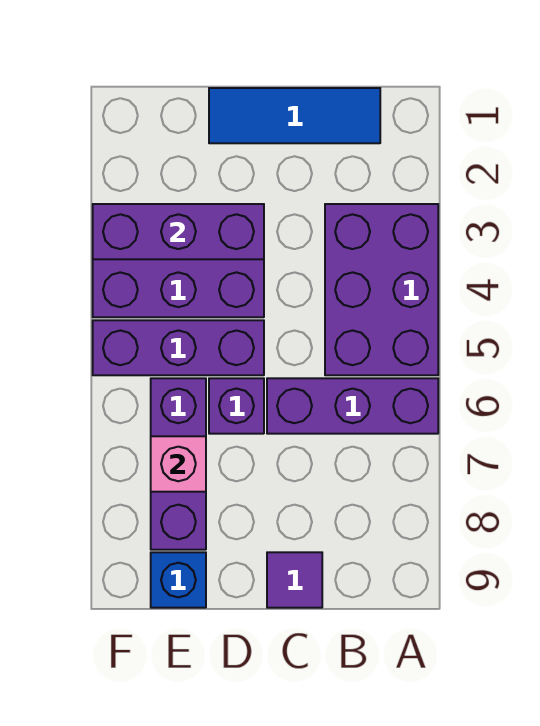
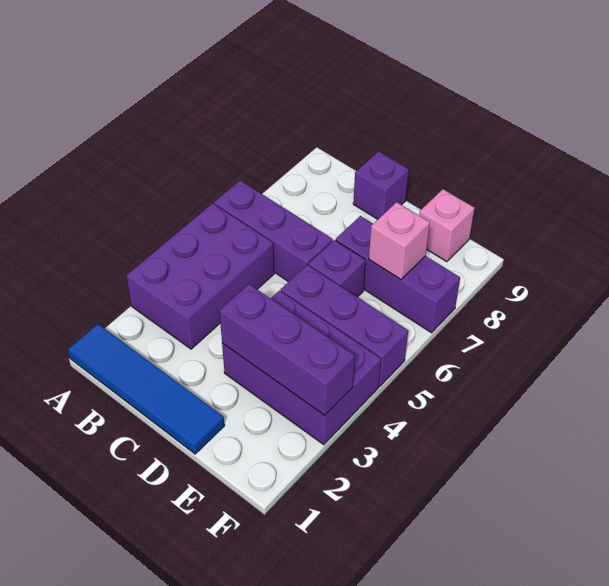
blue tile B1:D1 level 1 -> blue tile A1:D1 level 1
purple tile C9 level 1 -> purple brick C9 level 1
purple brick E6:E8 level 1 -> purple brick D7:F7 level 1
blue brick E9 level 1 -> pink brick E9 level 1

